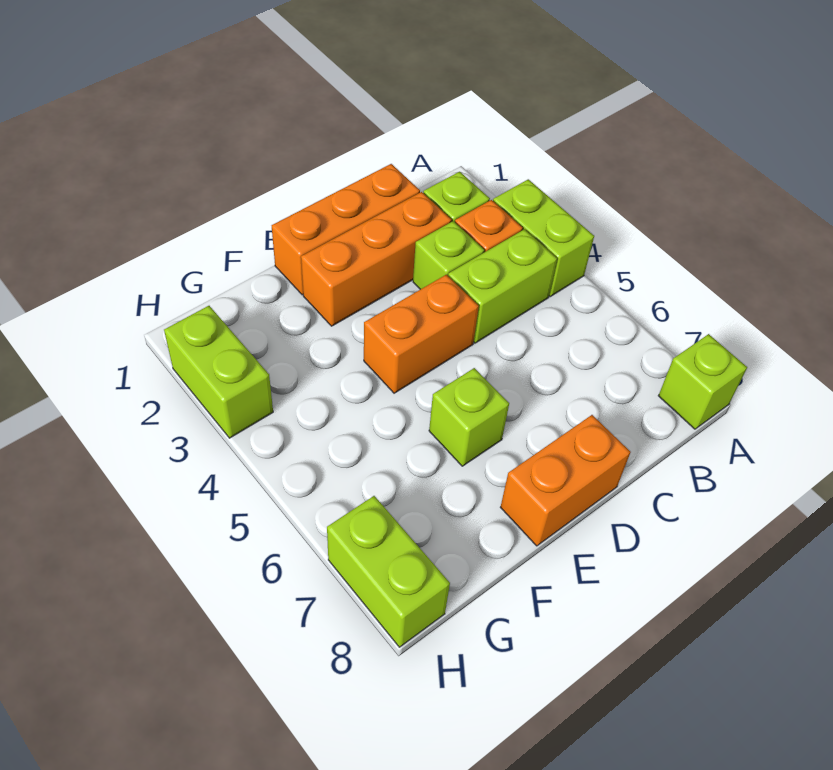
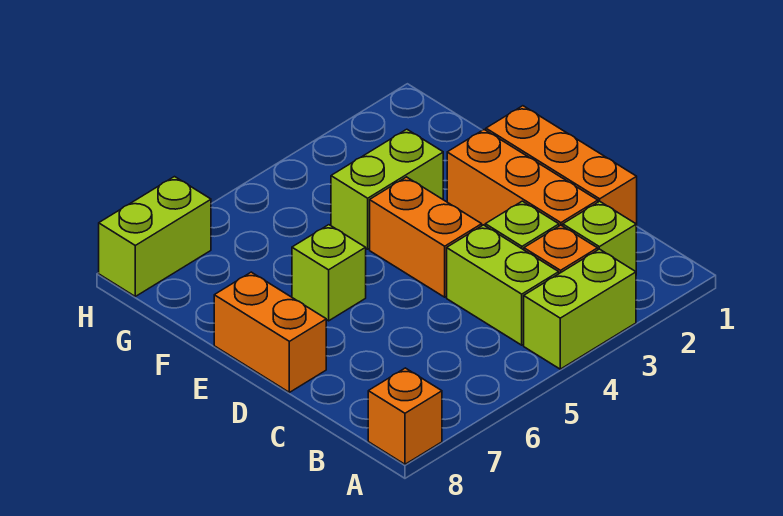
lime brick A8 level 1 -> orange brick A8 level 1
lime brick H2:H3 level 1 -> lime brick F3:F4 level 1

